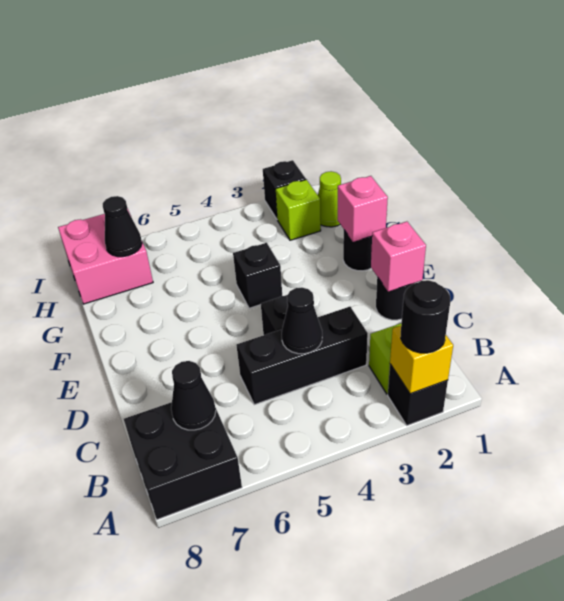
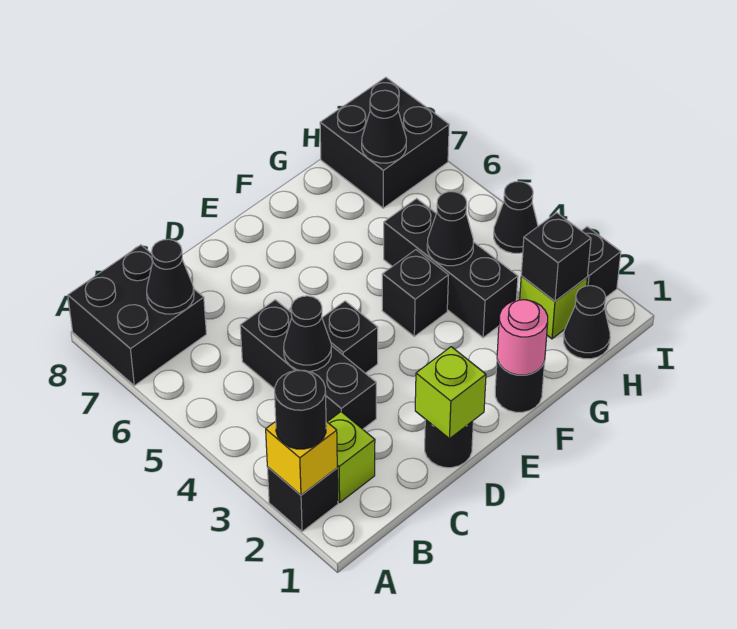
pink brick D1 level 2 -> lime brick D1 level 2
pink brick F1 level 2 -> pink round brick F1 level 2
none -> black brick G3:G5 level 1
none -> black cone G4 level 2
lime cone H1 level 1 -> black cone H1 level 1
none -> black brick H2 level 2
pink brick H7:I8 level 1 -> black brick H7:I8 level 1
none -> black cone I4 level 1

